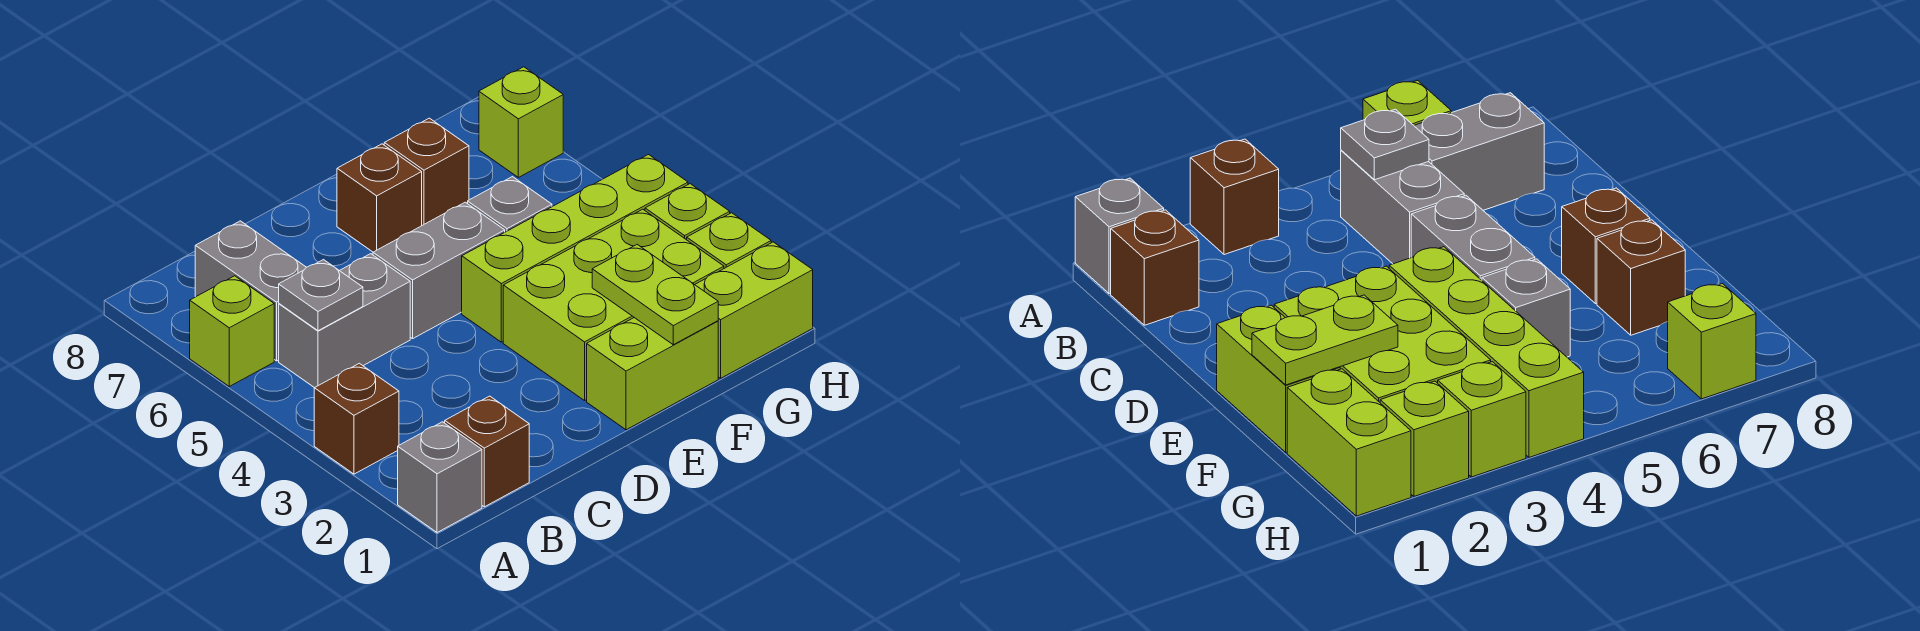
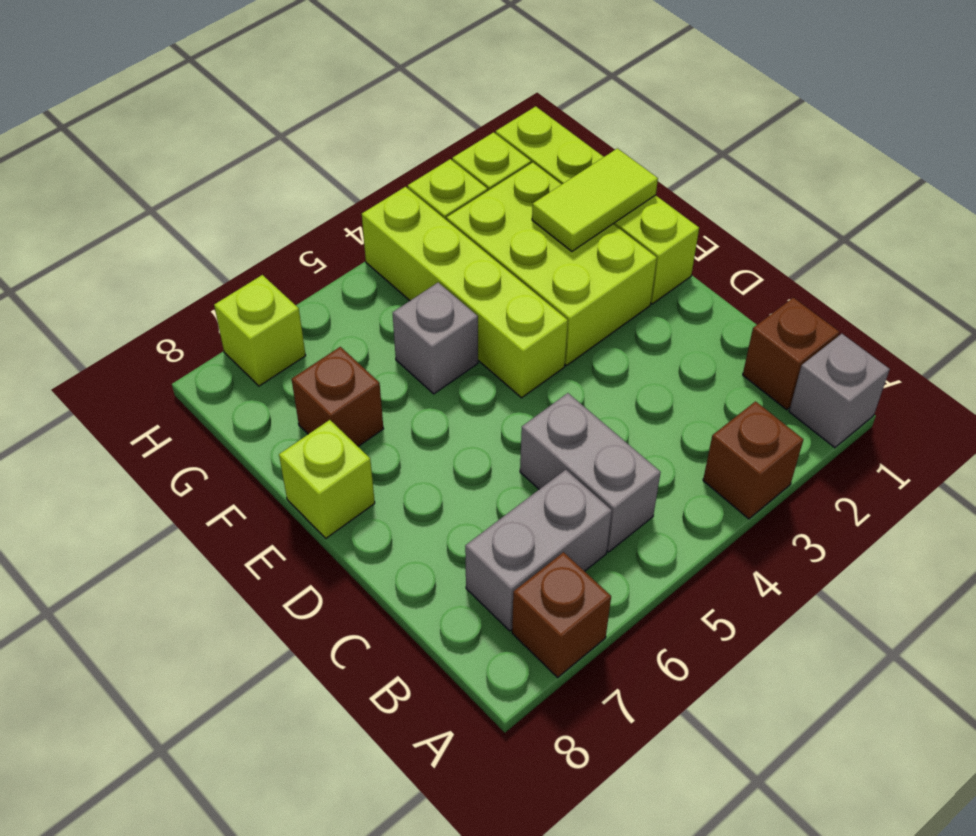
lime brick A6 level 1 -> lime brick E8 level 1
grey plate B5 level 2 -> none
grey brick D5:E5 level 1 -> none
brown brick E7 level 1 -> brown brick A7 level 1
lime plate F1:F2 level 2 -> lime tile F1:F2 level 2

